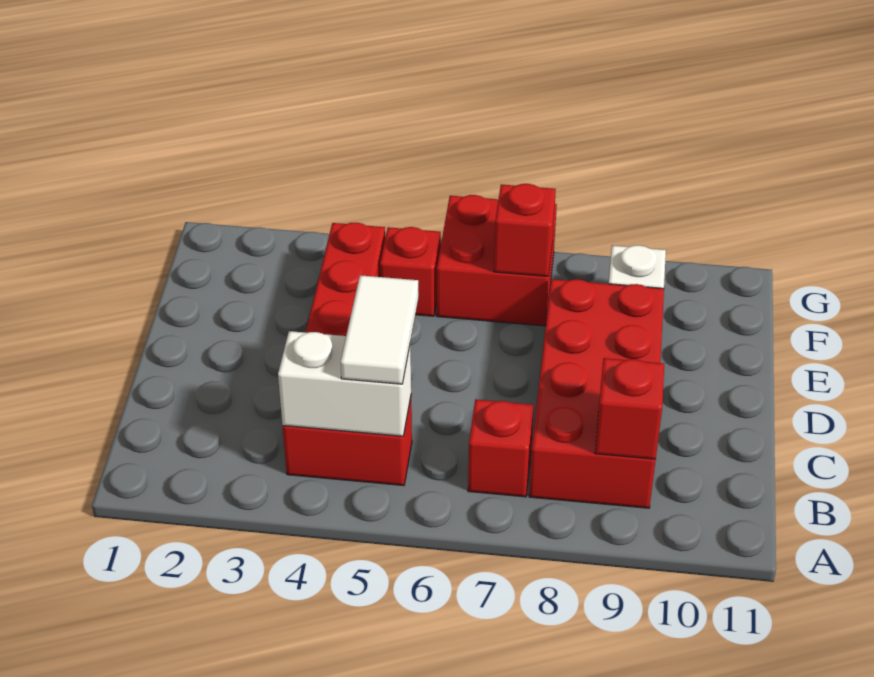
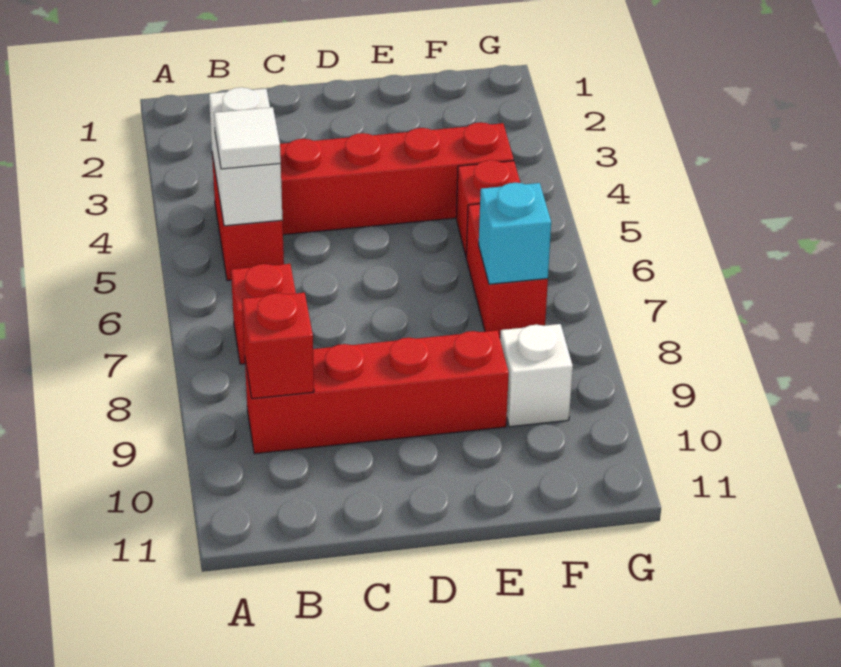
white tile B5:C5 level 3 -> white tile B5 level 3
red brick B8:E9 level 1 -> red brick B9:E9 level 1
red brick F6:G7 level 1 -> red brick F6:F7 level 1
red brick F7 level 2 -> cyan brick F7 level 2

